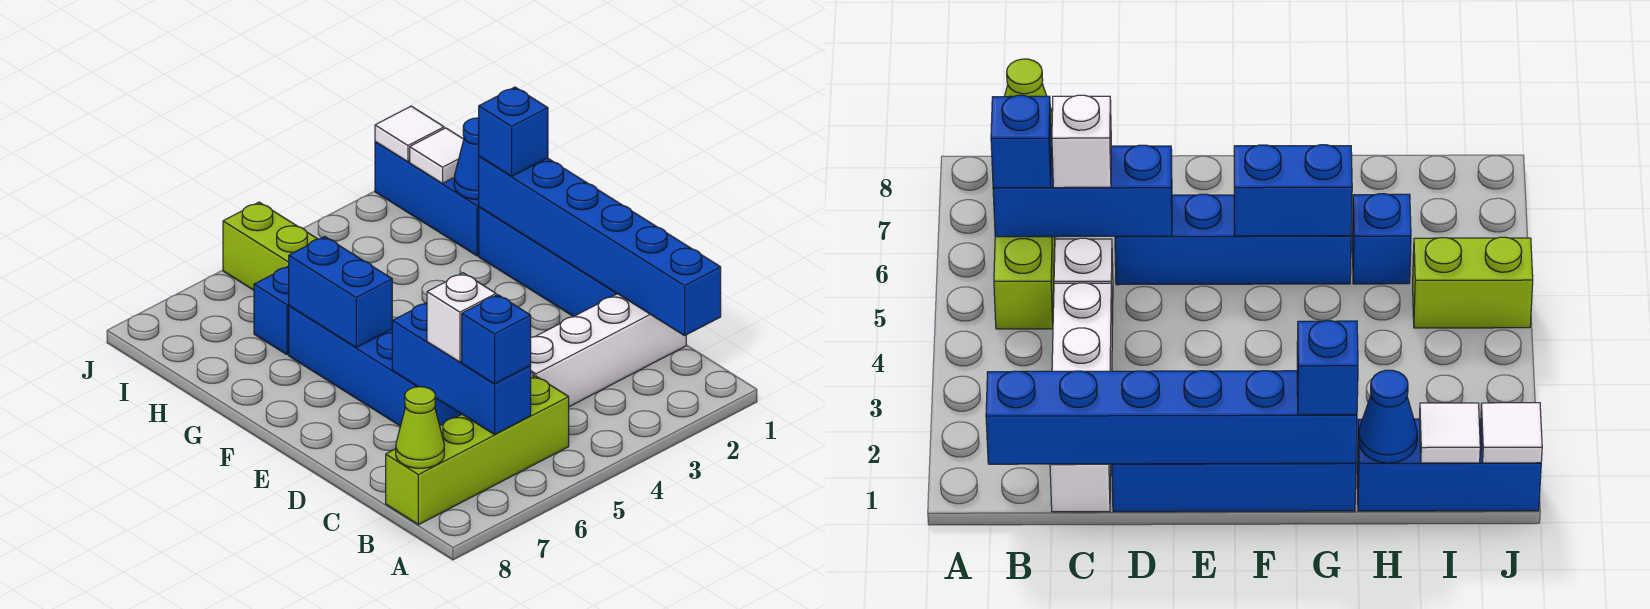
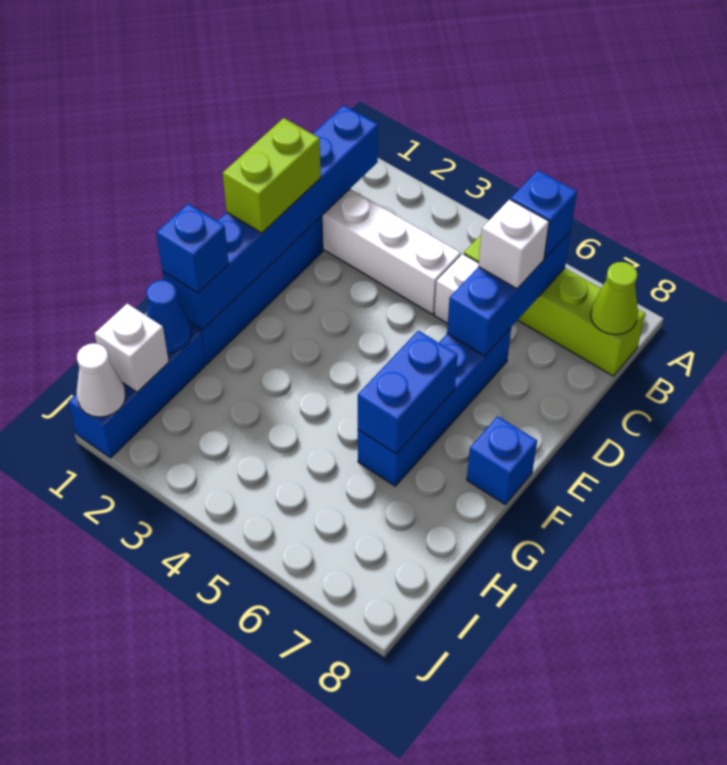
blue brick H6 level 1 -> blue brick F8 level 1
white tile I1 level 2 -> white brick I1 level 2
lime brick I5:J5 level 1 -> lime brick D1:E1 level 3
white tile J1 level 2 -> white cone J1 level 2

